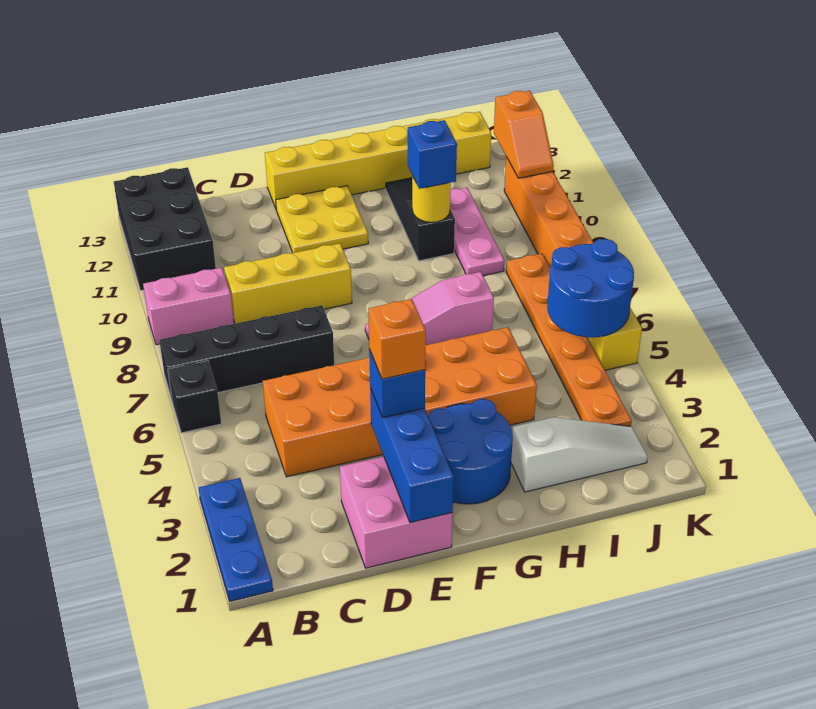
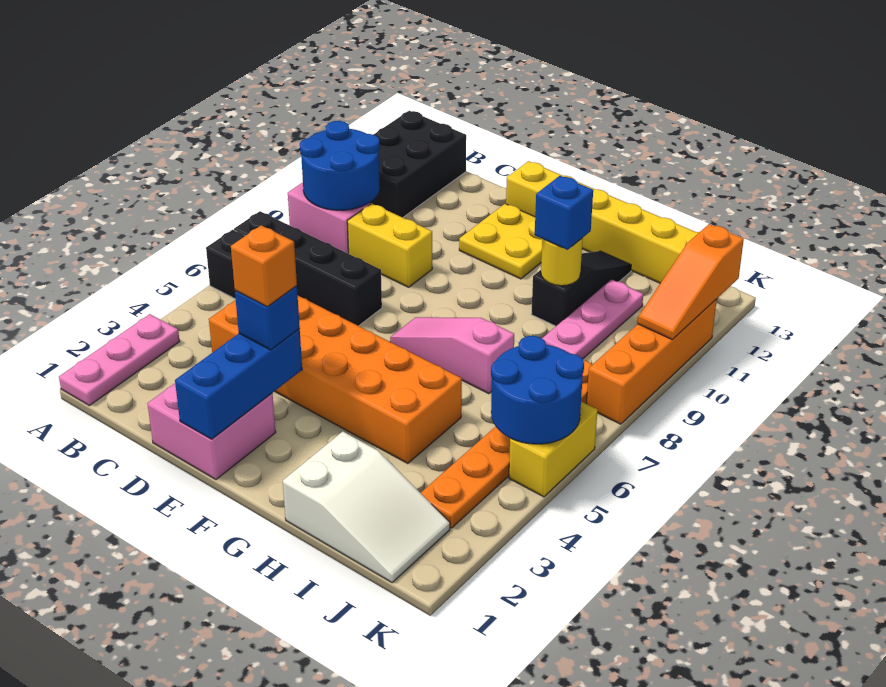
blue plate A1:A3 level 1 -> pink plate A1:A3 level 1
yellow brick C9:E9 level 1 -> yellow brick C9:D9 level 1
blue round brick F2:G3 level 1 -> blue round brick A9:B10 level 2
white slope H2:J2 level 1 top H -> white slope H1:J2 level 1 top H
orange slope K11:K12 level 2 top 12 -> orange slope K10:K12 level 2 top 12

